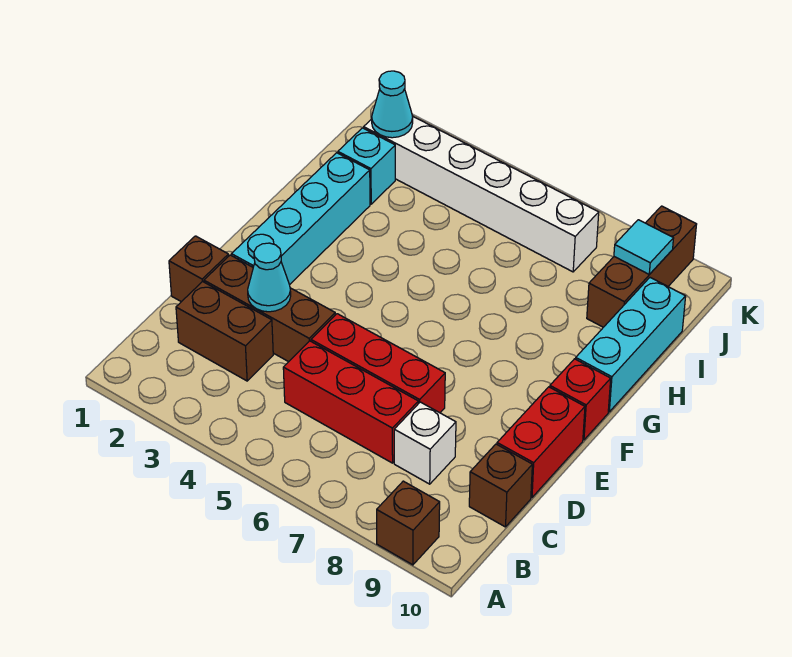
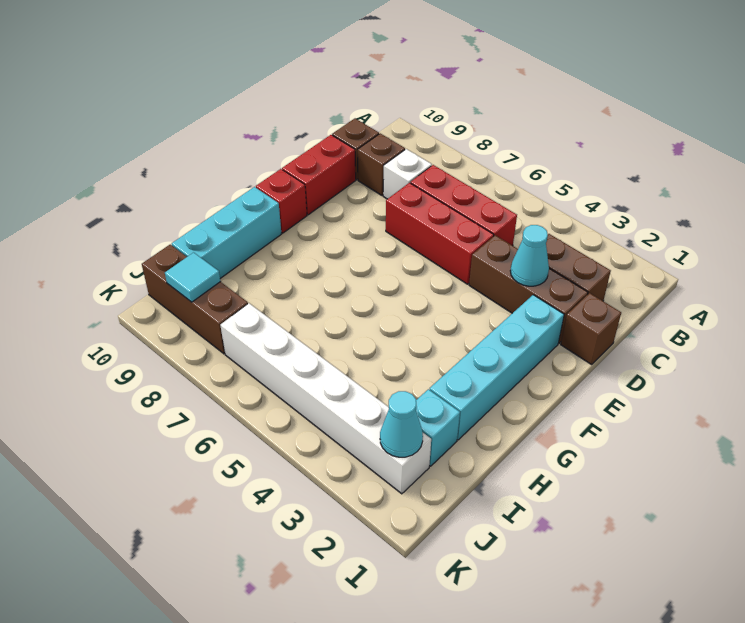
brown brick A9 level 1 -> brown brick C9 level 1
brown brick I9:K9 level 1 -> brown brick J8:J10 level 1

